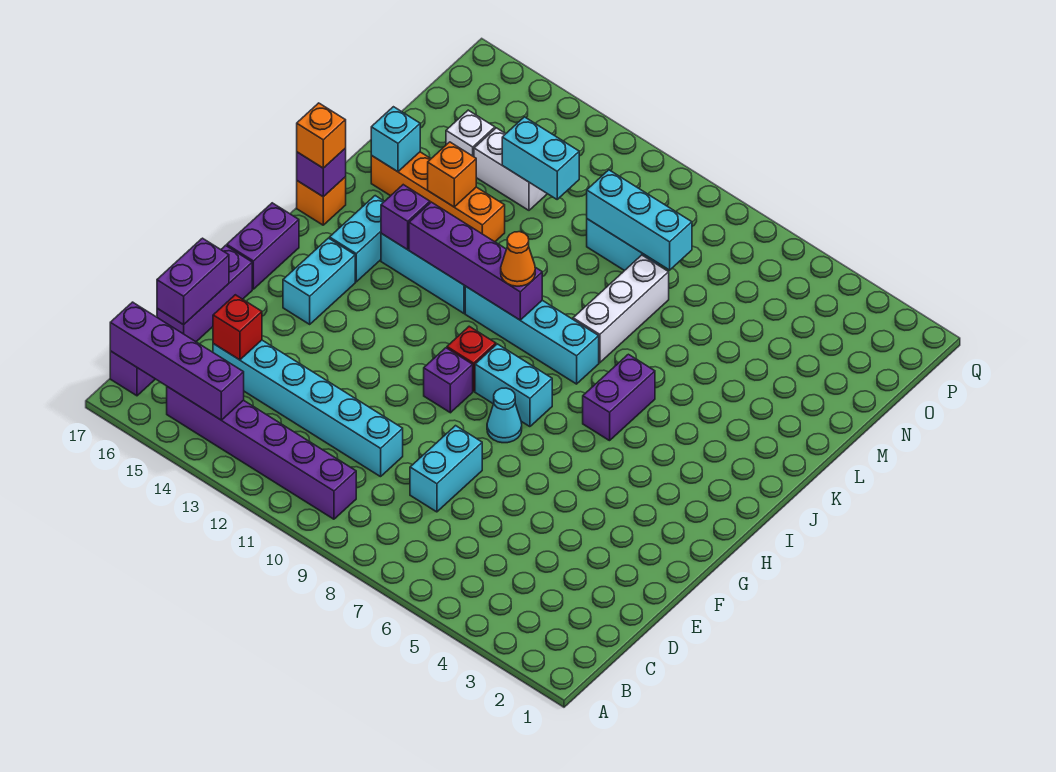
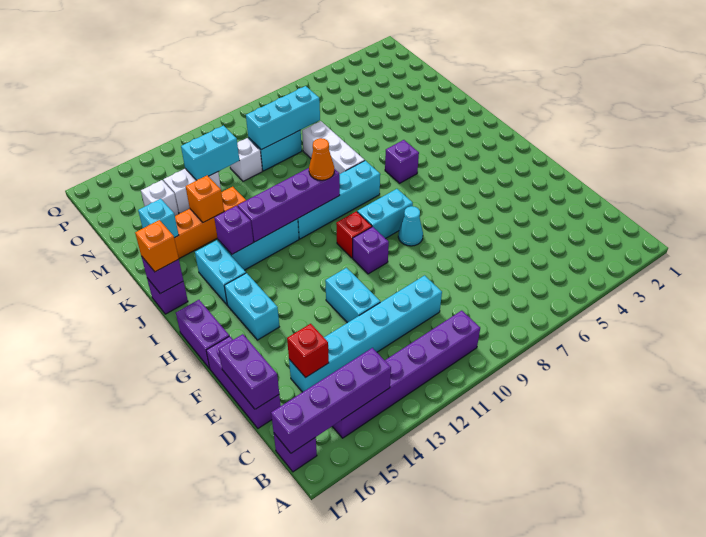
cyan brick D8:E8 level 1 -> cyan brick E12:F12 level 1
purple brick I6:J6 level 1 -> purple brick J6 level 1
orange brick J17 level 1 -> purple brick J17 level 1
none -> white brick N11 level 1

